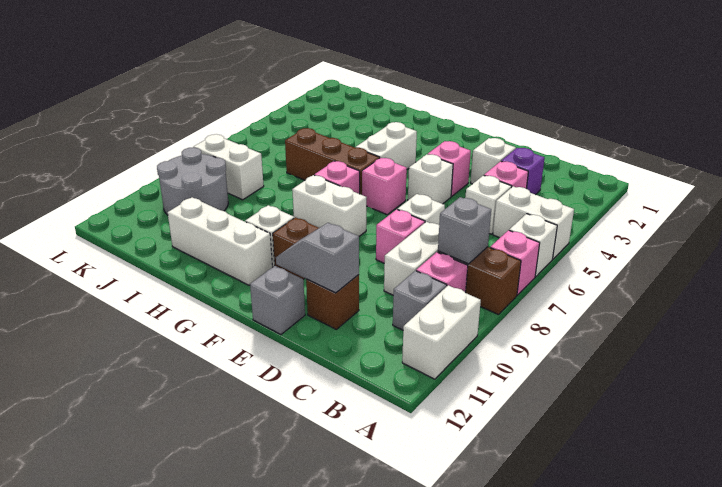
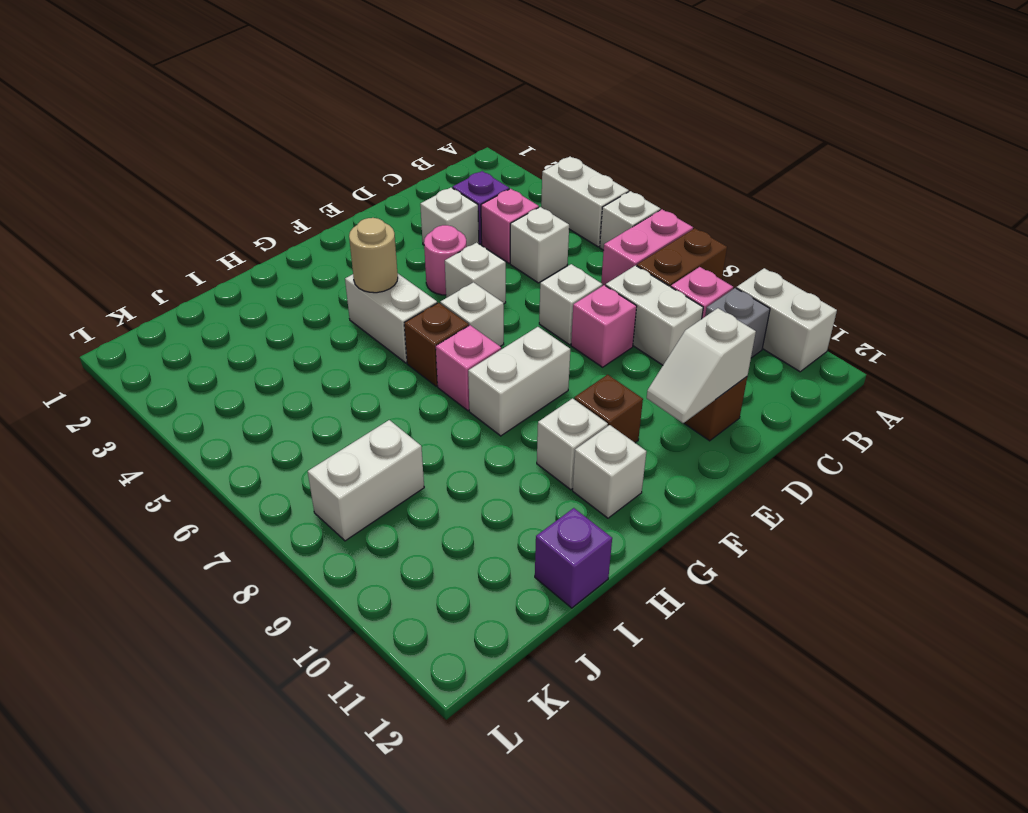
white brick A5:B5 level 1 -> white brick A4:A5 level 1
pink brick A7 level 1 -> pink brick A7:B7 level 1
grey brick B8 level 2 -> none
grey slope D11:E11 level 2 top D -> white slope D11:E11 level 2 top D
pink brick E4 level 1 -> pink round brick E4 level 1
grey brick E12 level 1 -> none
pink brick F6 level 1 -> white brick F6 level 1
none -> tan round brick G4 level 2
brown brick G6:I6 level 1 -> brown brick G6 level 1
white brick G11:I11 level 1 -> white brick G11 level 1
none -> purple brick I12 level 1
grey round brick J9:K10 level 1 -> none

